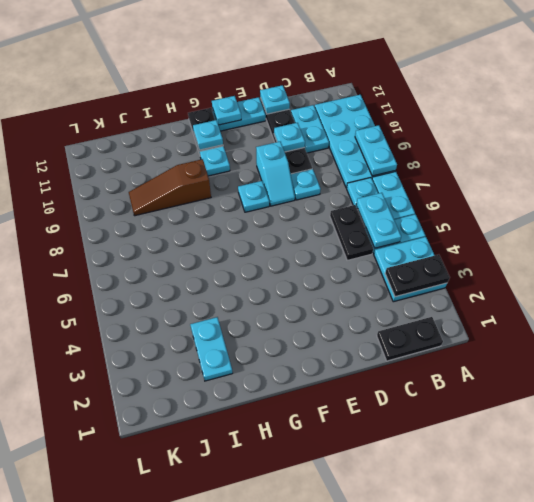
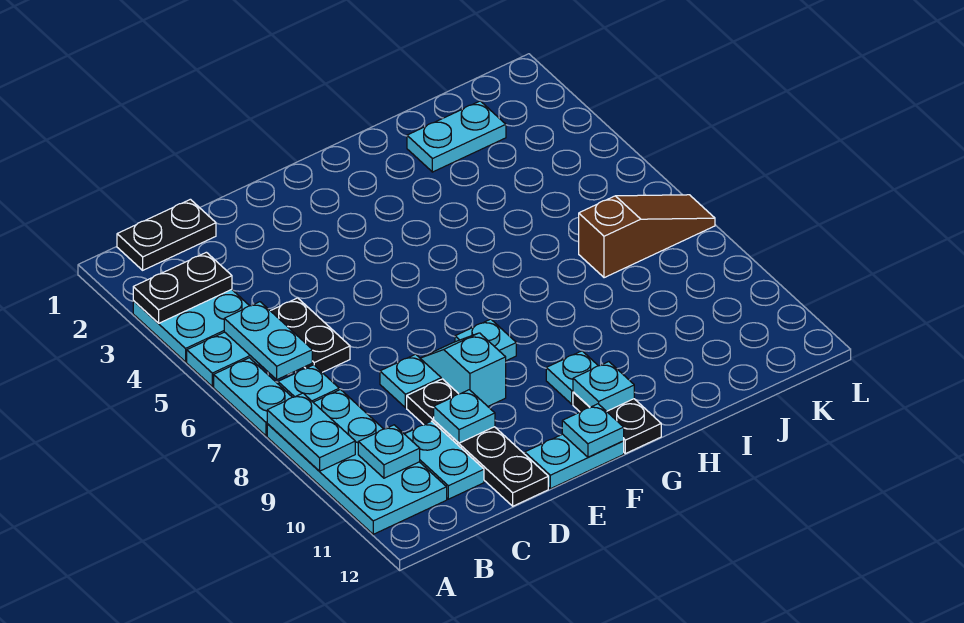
cyan plate D12 level 2 -> cyan plate B10 level 2
brown slope H9:J9 level 1 top H -> brown slope J7:L7 level 1 top J
cyan plate I2:I3 level 1 -> cyan plate I2:J2 level 1

